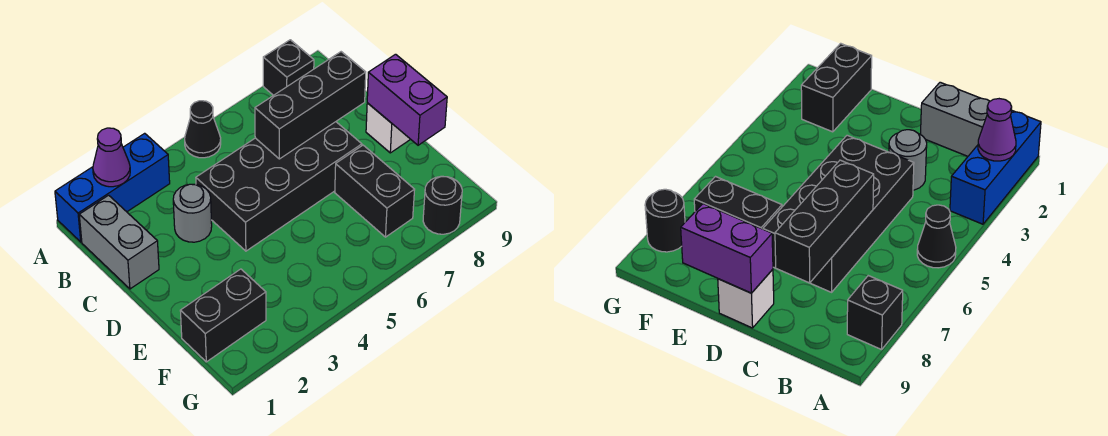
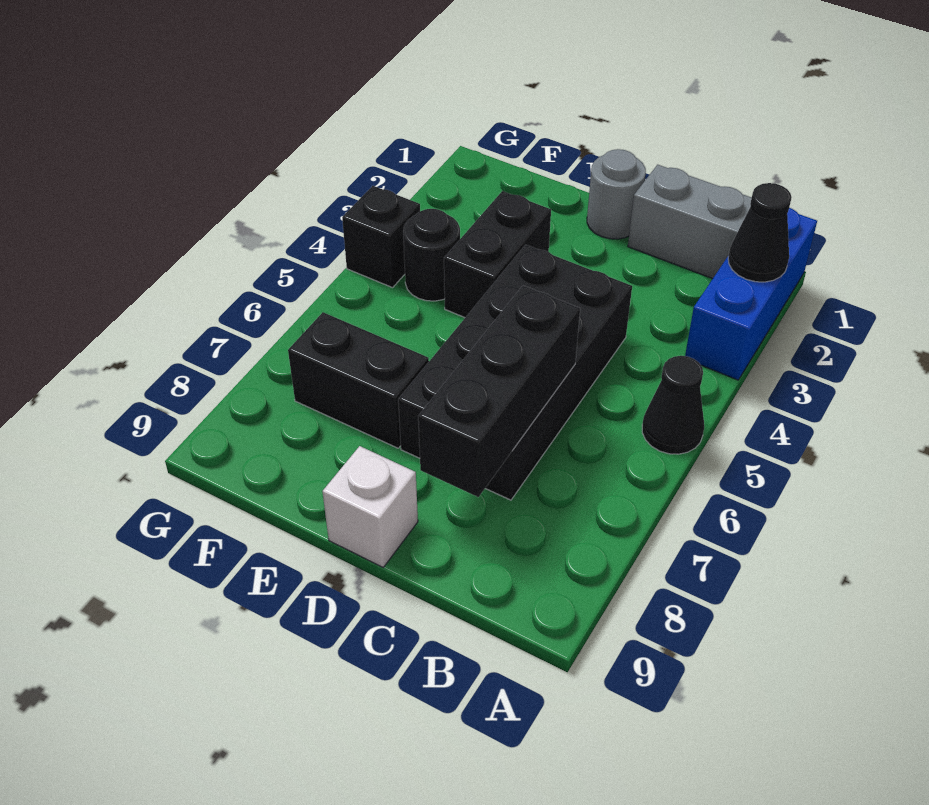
purple cone A2 level 2 -> black cone A2 level 2
black brick A8 level 1 -> black brick G4 level 1
grey round brick C3 level 1 -> grey round brick D1 level 1
purple brick D9:E9 level 2 -> none
black brick F1:F2 level 1 -> black brick E3:E4 level 1
black round brick G8 level 1 -> black round brick F4 level 1

